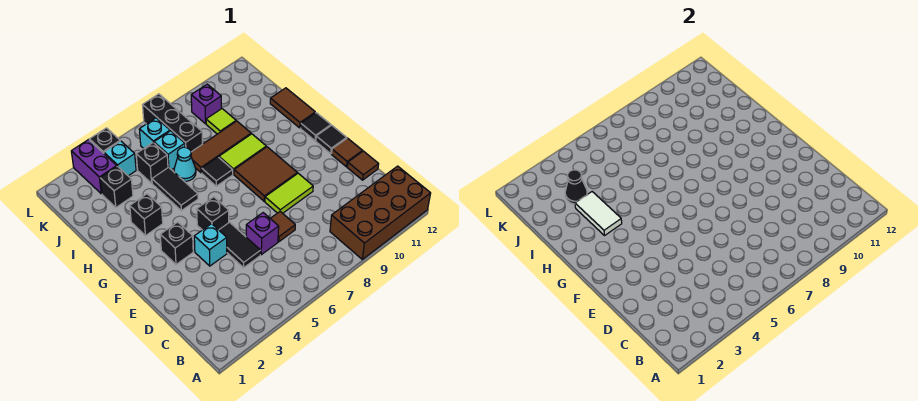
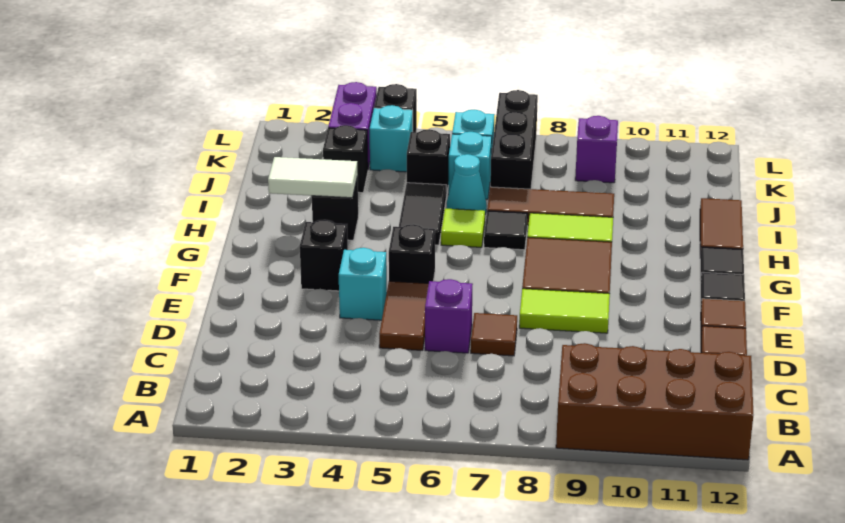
black tile D5:E5 level 1 -> brown tile D5:E5 level 1
white tile H3:I3 level 2 -> white tile H2:H3 level 2
black cone J3 level 2 -> none
lime tile J9 level 1 -> lime tile H6 level 1

